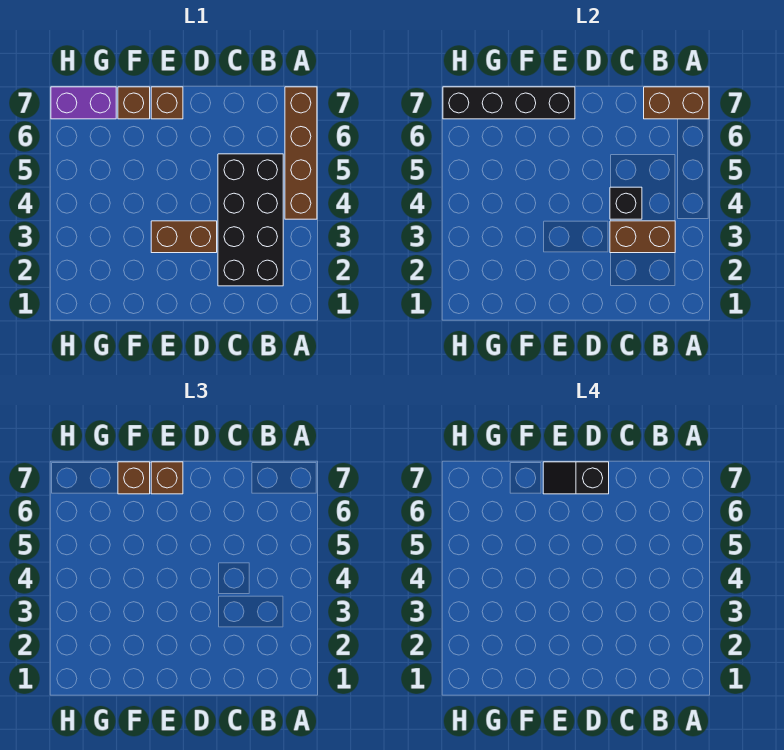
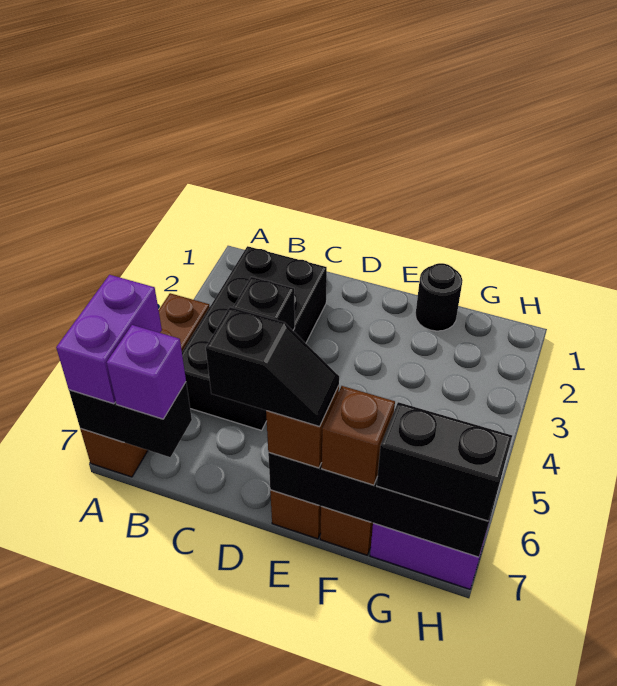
none -> purple brick A6:A7 level 3
brown brick A7:B7 level 2 -> black brick A7:B7 level 2
brown brick B3:C3 level 2 -> none
none -> purple brick B7 level 3
brown brick D3:E3 level 1 -> none
none -> black round brick F1 level 1
none -> black brick G7:H7 level 3

